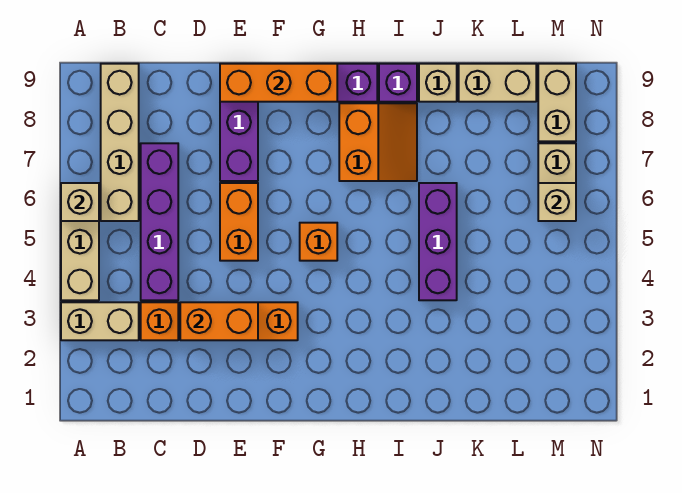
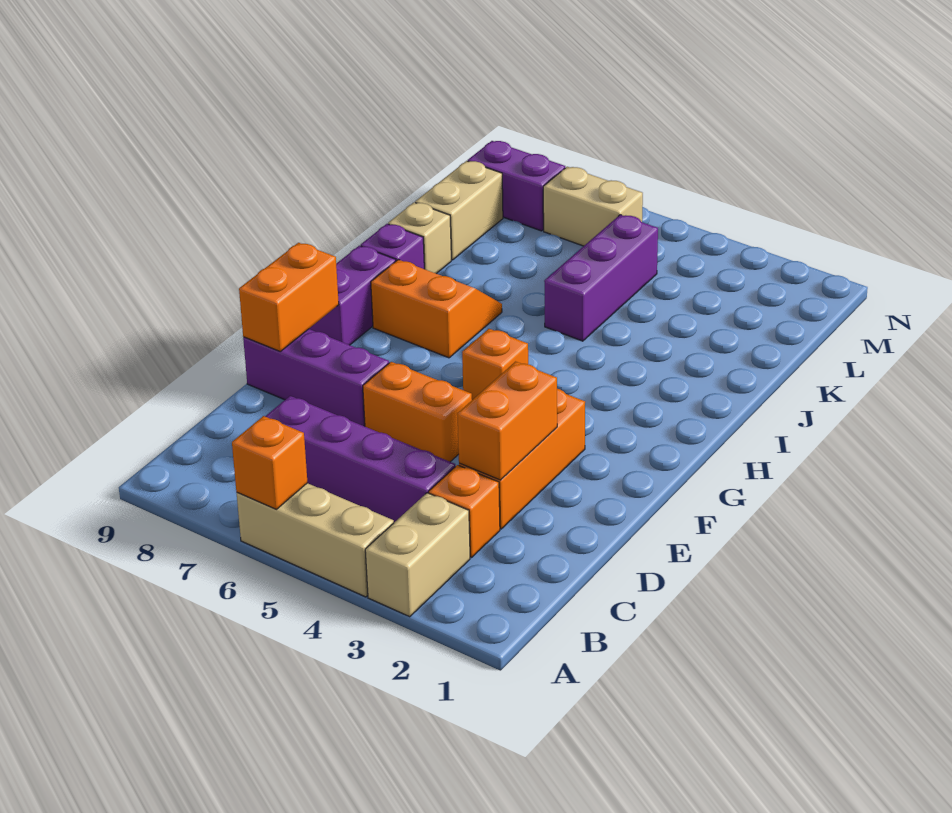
tan brick A6 level 2 -> orange brick A6 level 2
tan brick B6:B9 level 1 -> none
orange brick E9:G9 level 2 -> orange brick E9:F9 level 2
purple brick J4:J6 level 1 -> purple brick J5:L5 level 1
tan brick M6 level 2 -> none
tan brick M8:M9 level 1 -> purple brick M8:M9 level 1

